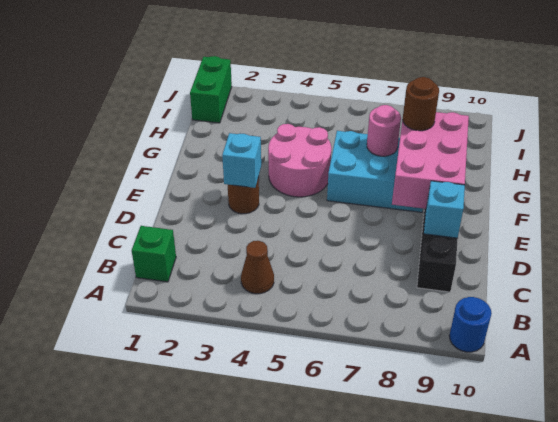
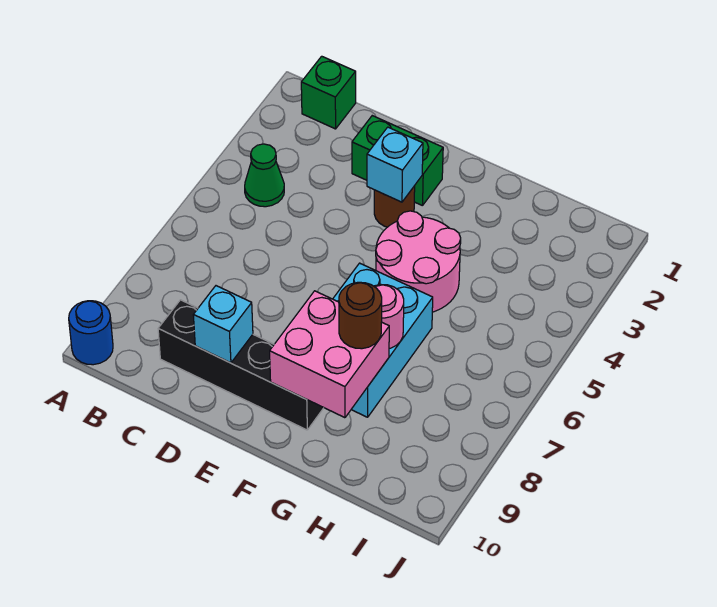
brown cone B4 level 1 -> green cone B4 level 1
pink brick E8:G9 level 2 -> pink brick F8:G9 level 2
green brick I1:J1 level 1 -> green brick D2:E2 level 1

